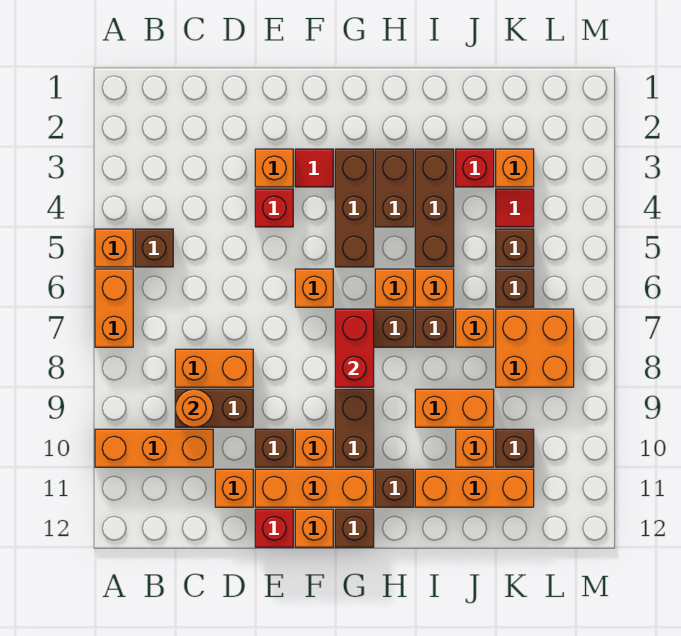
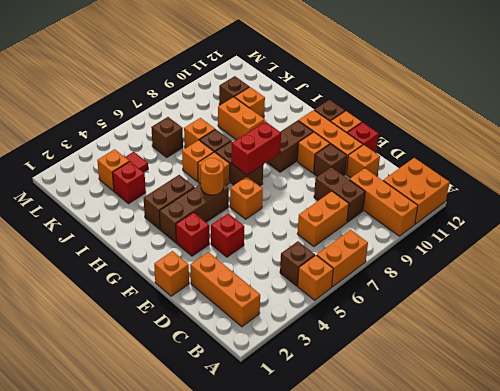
orange brick C8:D8 level 1 -> orange brick C7:C8 level 1
orange round brick C9 level 2 -> orange round brick G5 level 2
orange brick E3 level 1 -> orange brick E1 level 1
red tile F3 level 1 -> red brick F3 level 1
brown brick H11 level 1 -> none
brown brick I3:I5 level 1 -> none
orange brick I11:K11 level 1 -> orange brick B2:D2 level 1
brown brick K5 level 1 -> none
orange brick K7:L8 level 1 -> orange brick A11:B12 level 1

